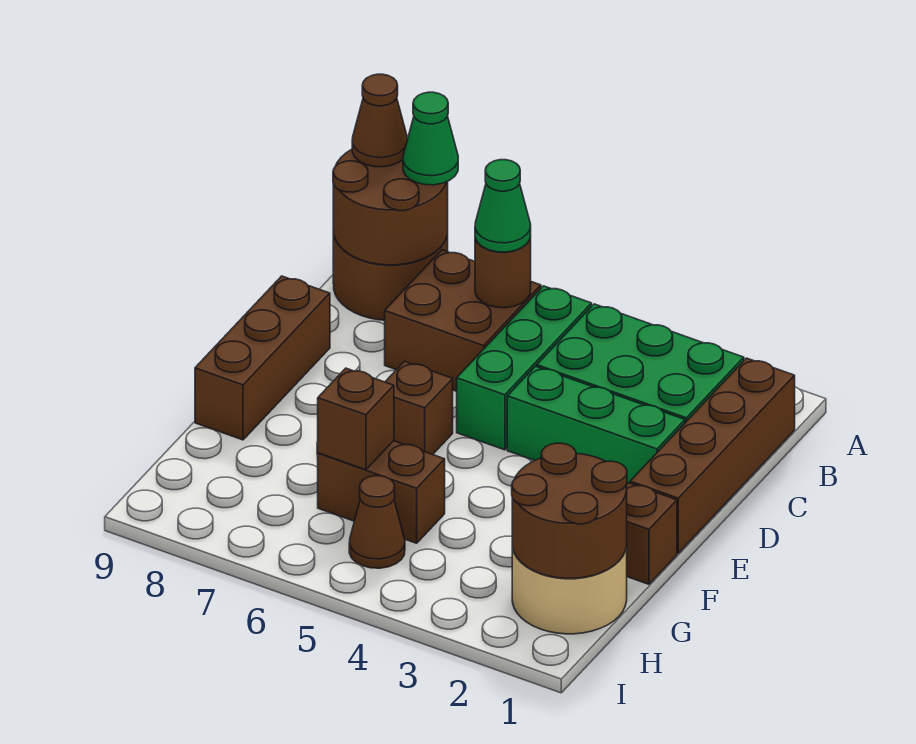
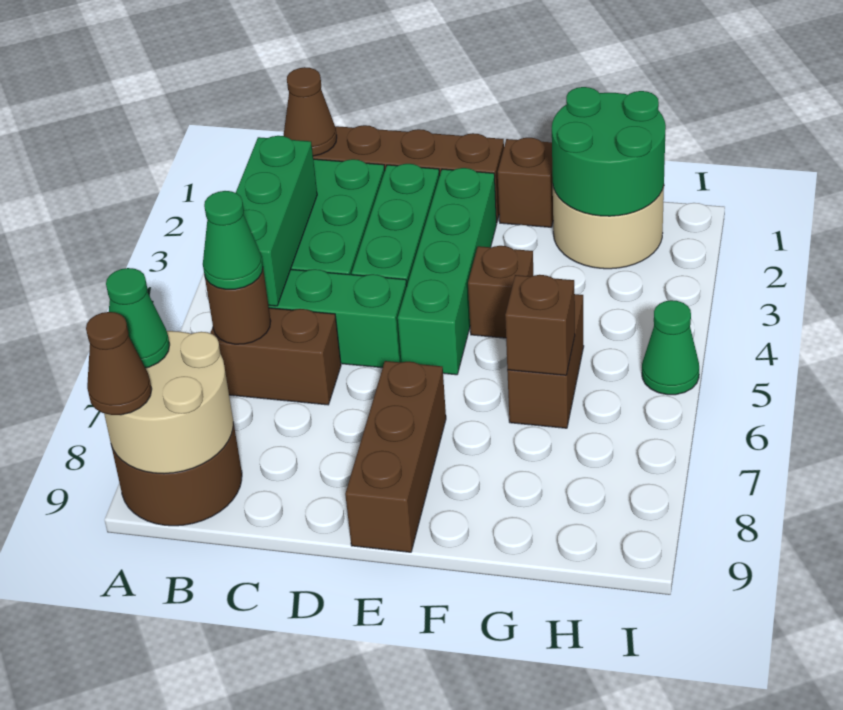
brown round brick A8:B9 level 2 -> tan round brick A8:B9 level 2
none -> green brick B3:B5 level 2
brown brick B6:C7 level 1 -> brown brick B6:C6 level 1
brown brick D9:F9 level 1 -> brown brick E7:E9 level 1
none -> green brick E2:E5 level 1
brown brick E6 level 1 -> brown brick F4 level 1
brown round brick G1:H2 level 2 -> green round brick G1:H2 level 2
brown cone H5 level 1 -> brown cone B1 level 2
none -> green cone I5 level 1

